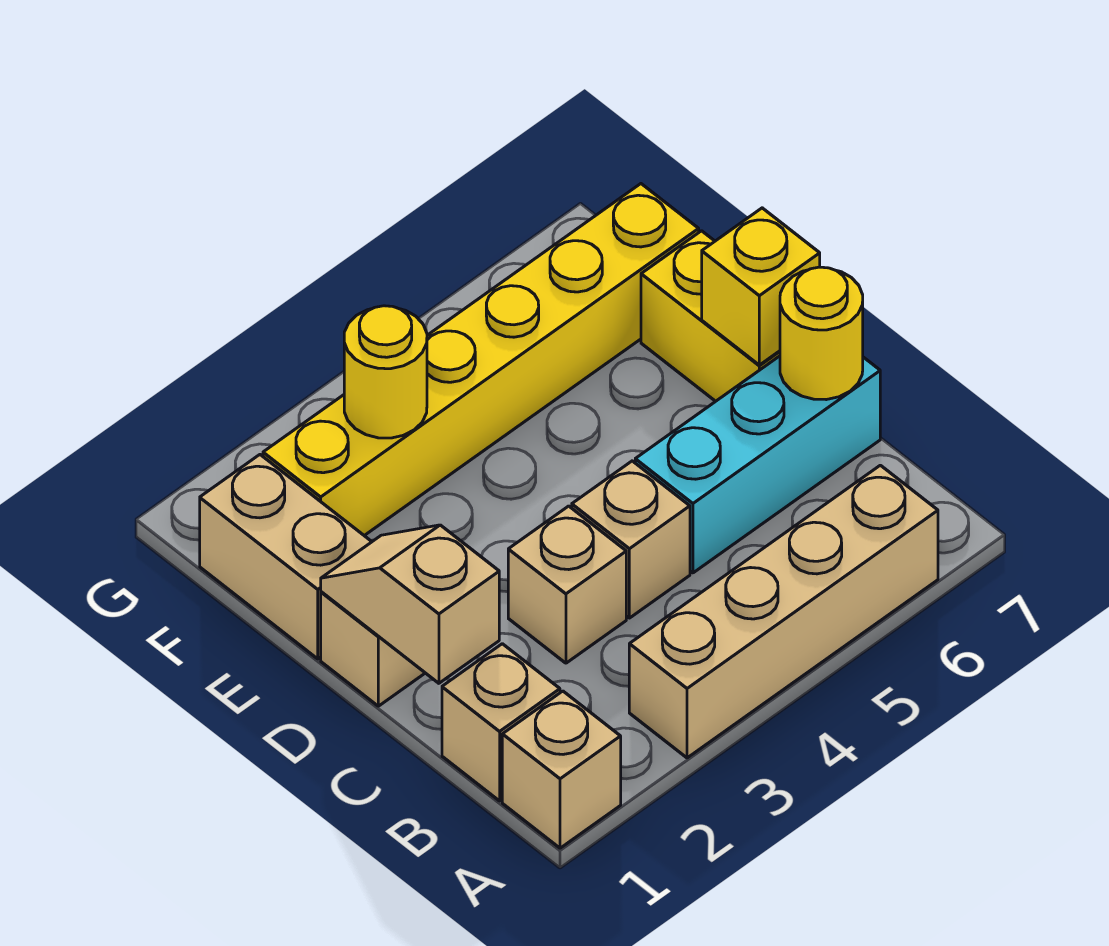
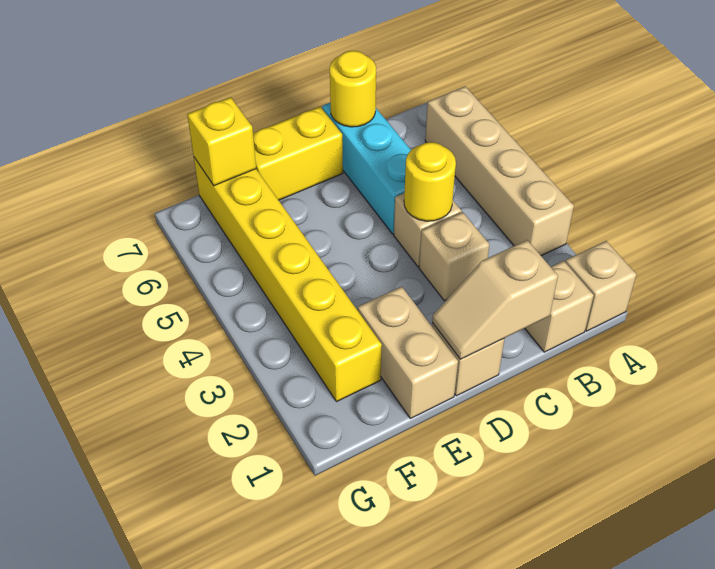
yellow brick D7 level 2 -> yellow brick F7 level 2
tan brick E1:F1 level 1 -> tan brick E1:E2 level 1
yellow round brick F3 level 2 -> yellow round brick C4 level 2

